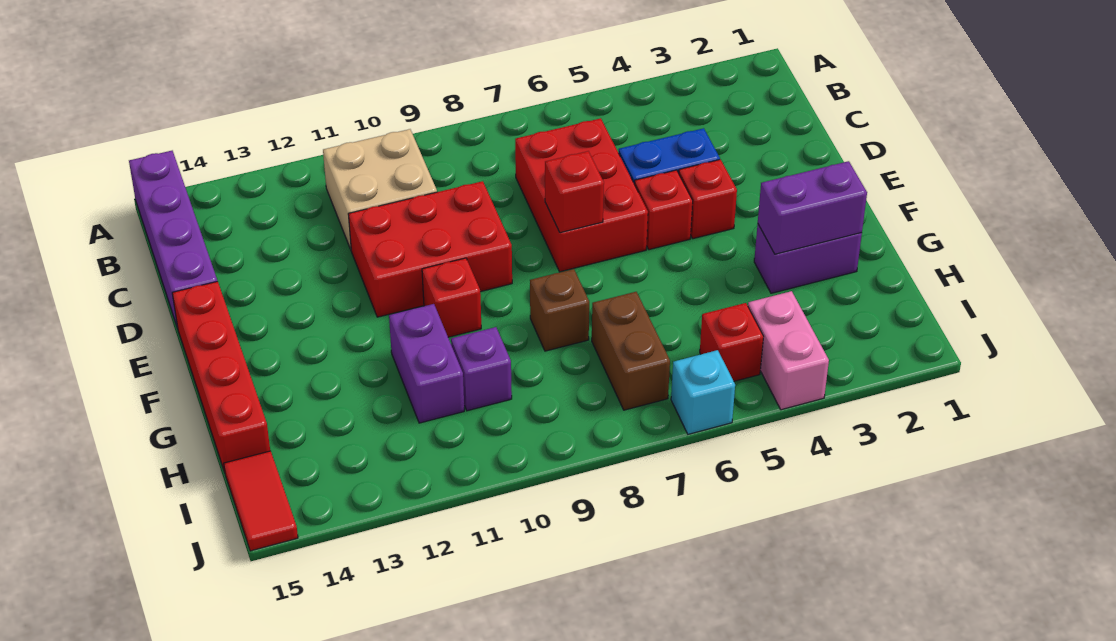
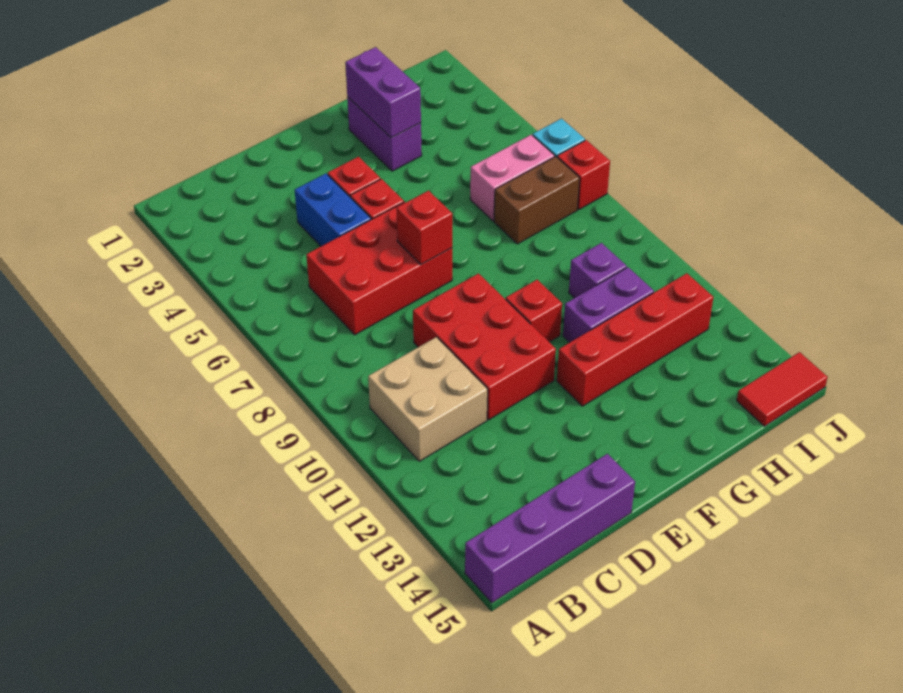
red brick E15:H15 level 1 -> red brick F12:I12 level 1
brown brick G8 level 1 -> none
pink brick I4:J4 level 1 -> pink brick H6:I6 level 1
red brick I5 level 1 -> red brick J7 level 1

